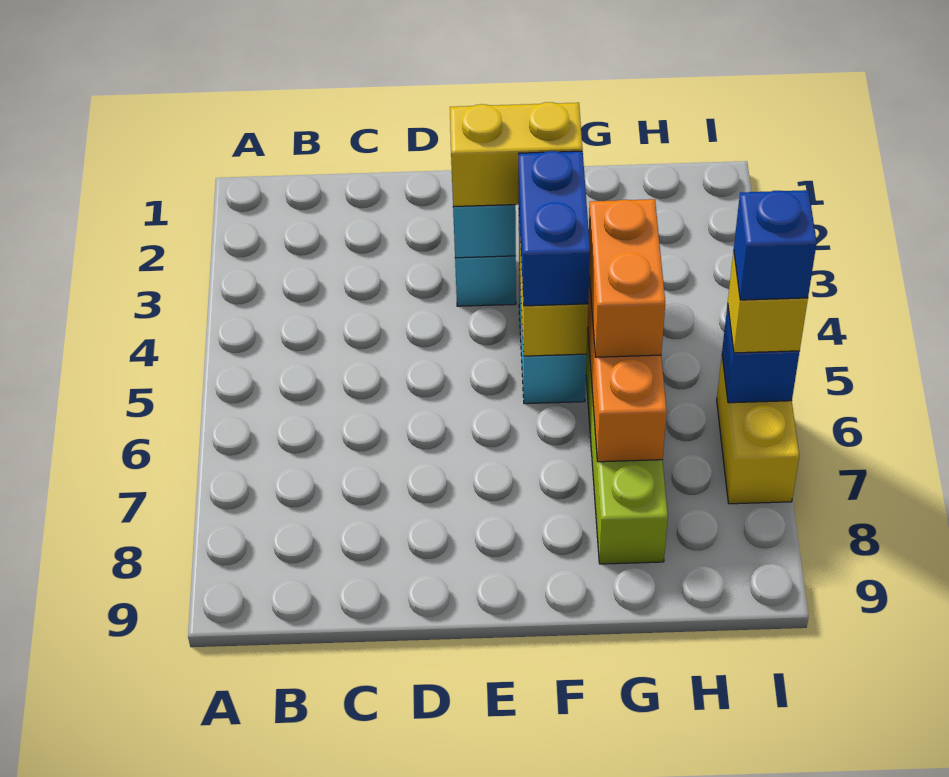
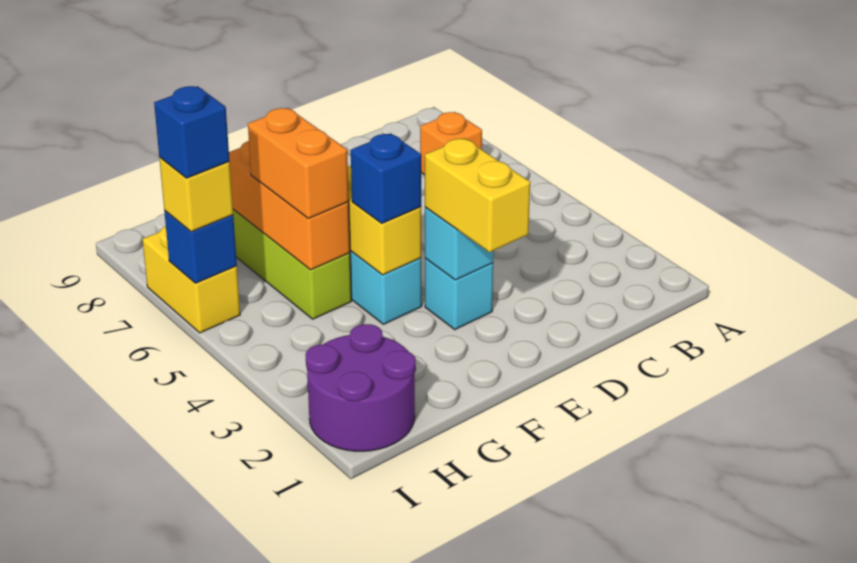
none -> orange brick B7 level 1
yellow brick E3:F3 level 3 -> yellow brick E2:E3 level 3
blue brick F4:F5 level 3 -> blue brick F4 level 3
none -> purple round brick H1:I2 level 1

